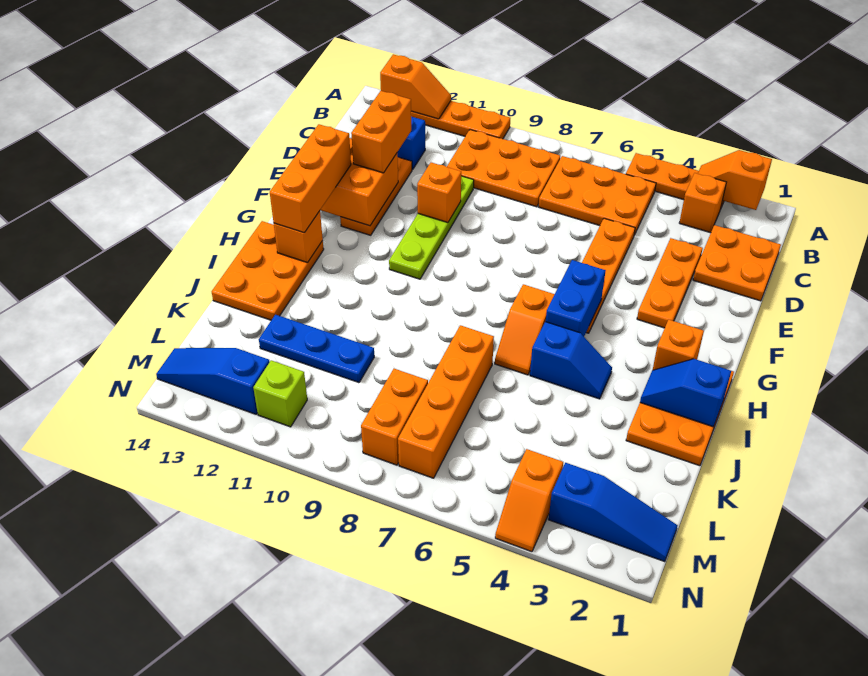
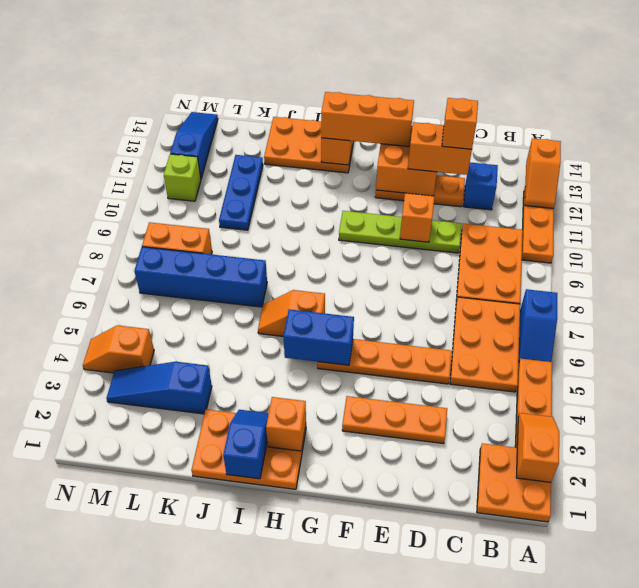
orange brick B3 level 1 -> orange brick D12 level 4
orange plate C1:D2 level 1 -> orange plate A1:B2 level 1
blue slope I4:I5 level 1 top 5 -> blue slope A6:A7 level 1 top 7
orange brick J7:M7 level 1 -> blue brick J7:M7 level 1
blue slope M1:M3 level 1 top 3 -> blue slope K3:M3 level 1 top K

